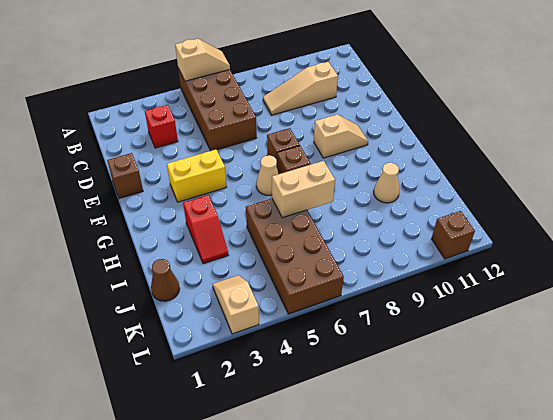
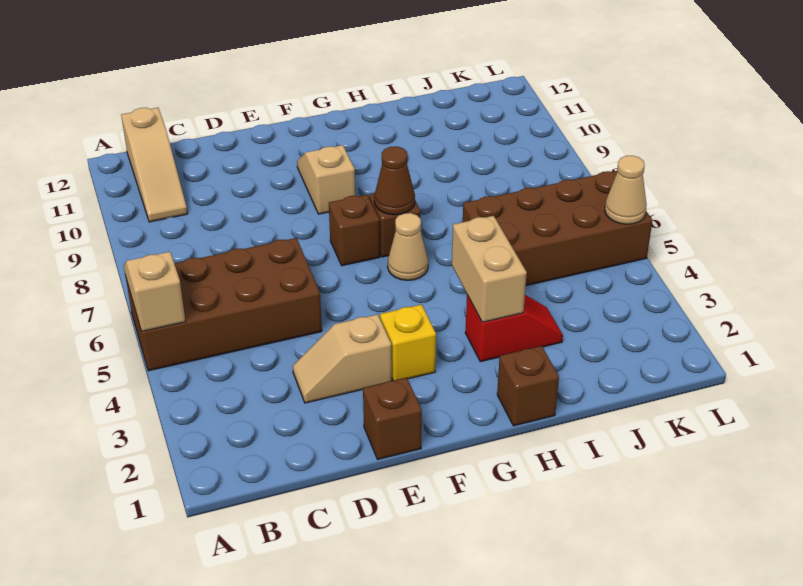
red brick C3 level 1 -> none
tan slope C8:C10 level 1 top 10 -> tan slope B10:B12 level 1 top 12
yellow brick F3:F4 level 1 -> yellow brick F3 level 1
tan brick I6:I7 level 2 -> tan brick H3:H4 level 2
tan cone I10 level 1 -> tan cone L5 level 2
brown cone J1 level 1 -> brown cone G7 level 2
tan slope K3:L3 level 1 top L -> tan slope D3:E3 level 1 top E
brown brick L11 level 1 -> brown brick H1 level 1

